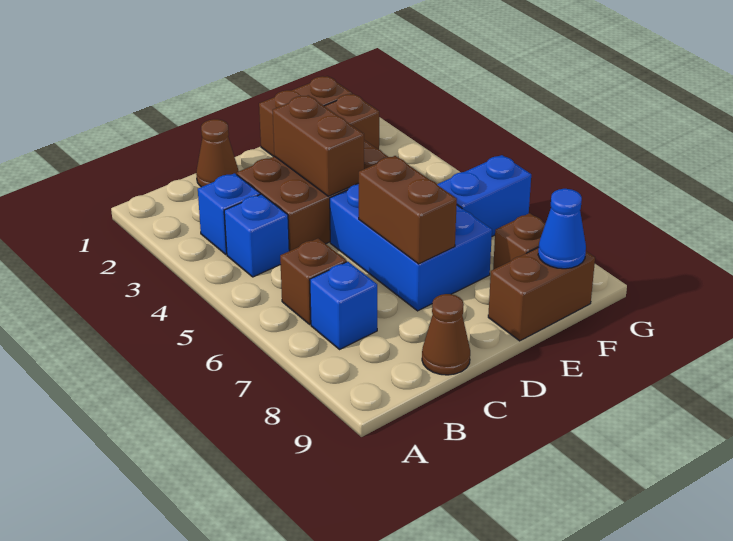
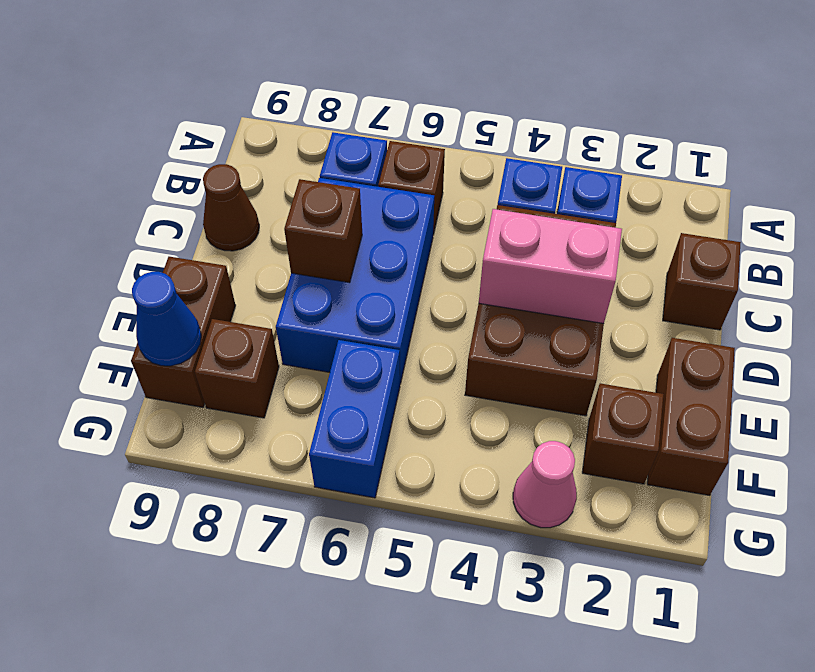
brown cone C1 level 1 -> brown brick C1 level 1
brown brick D3:D4 level 2 -> pink brick D3:D4 level 2
blue brick D5:E7 level 1 -> blue brick C6:E7 level 1
brown brick D6:D7 level 2 -> brown brick D7 level 2
none -> pink cone G3 level 1

